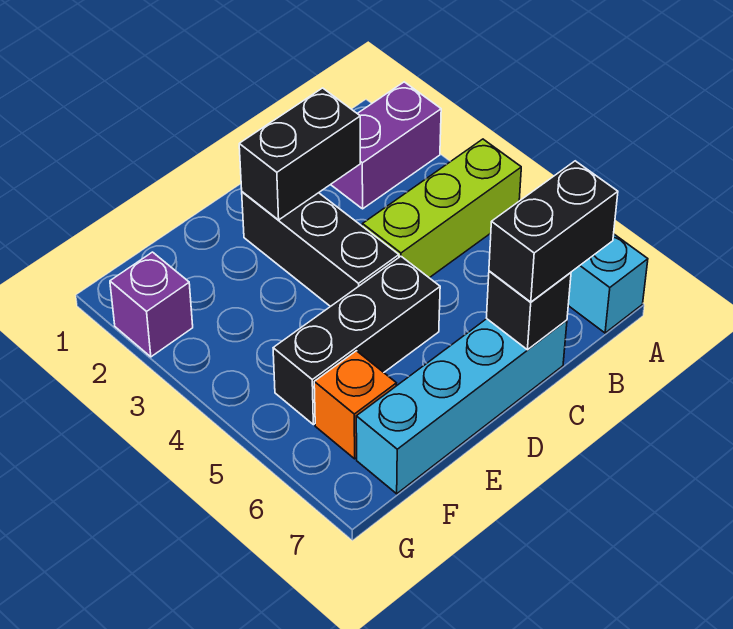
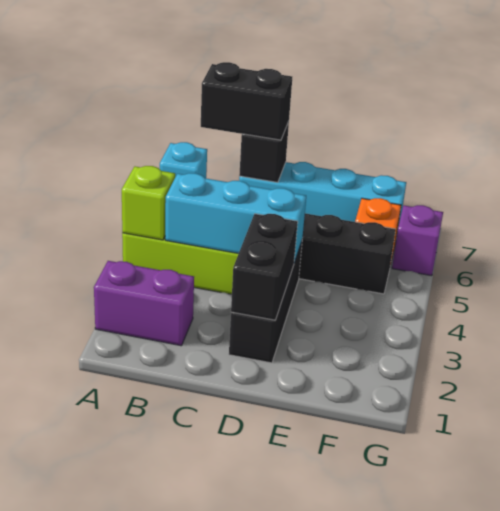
none -> lime brick A4 level 2
none -> cyan brick B4:D4 level 2
black brick C2:D2 level 2 -> black brick D2:D3 level 2
purple brick G2 level 1 -> purple brick G6 level 1

